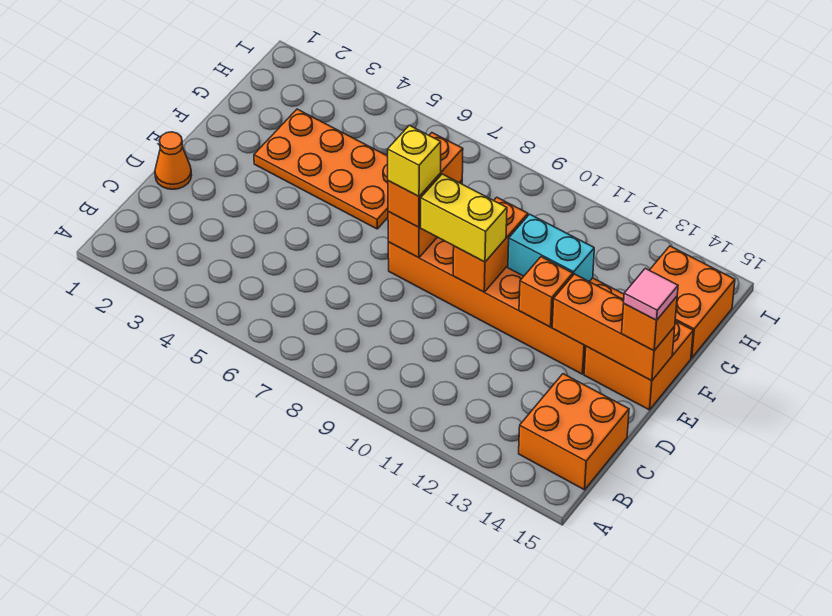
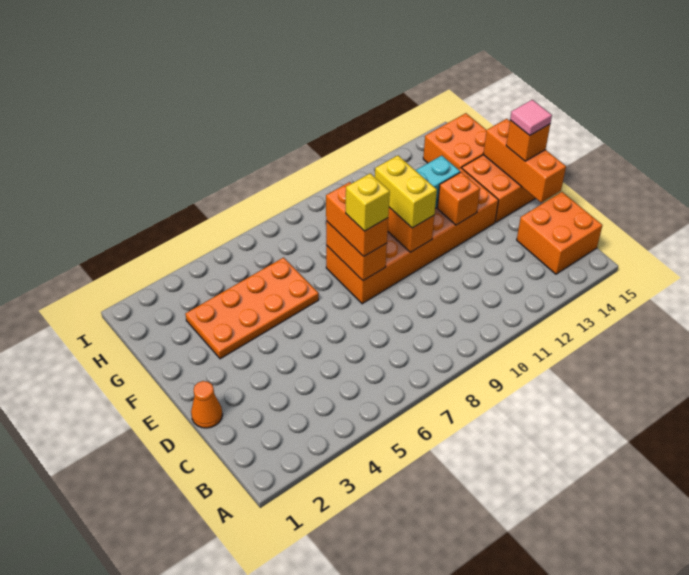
yellow brick E9:E10 level 3 -> yellow brick E10:F10 level 3
orange brick E13:E15 level 2 -> orange brick D15:F15 level 2

